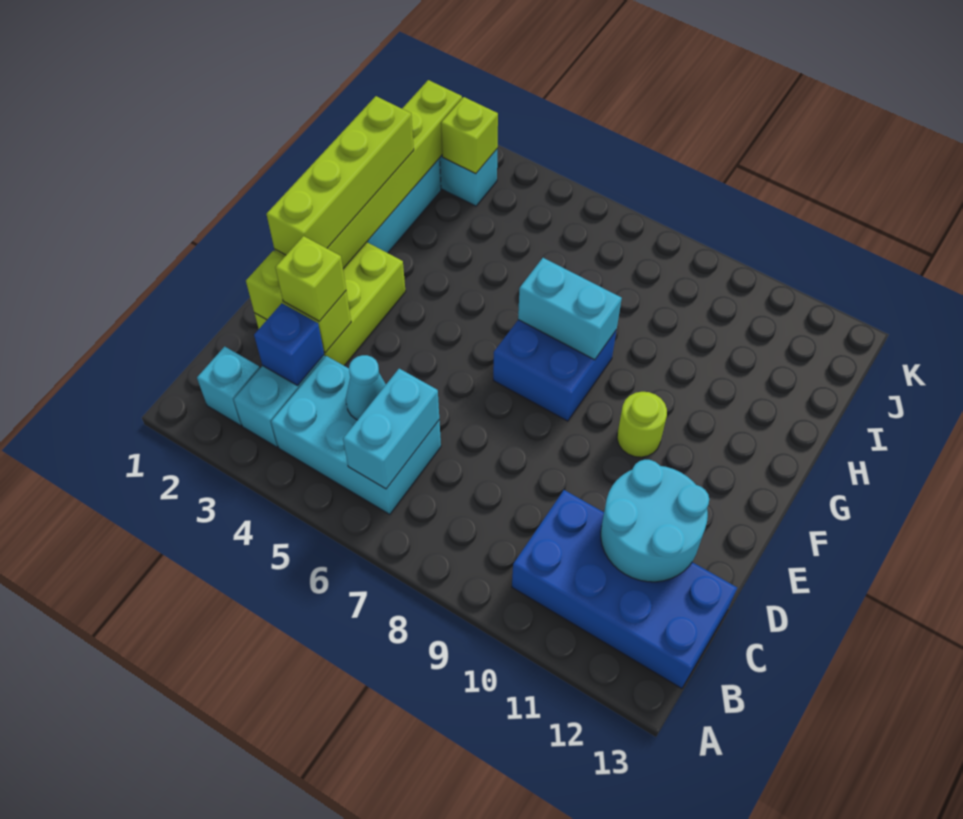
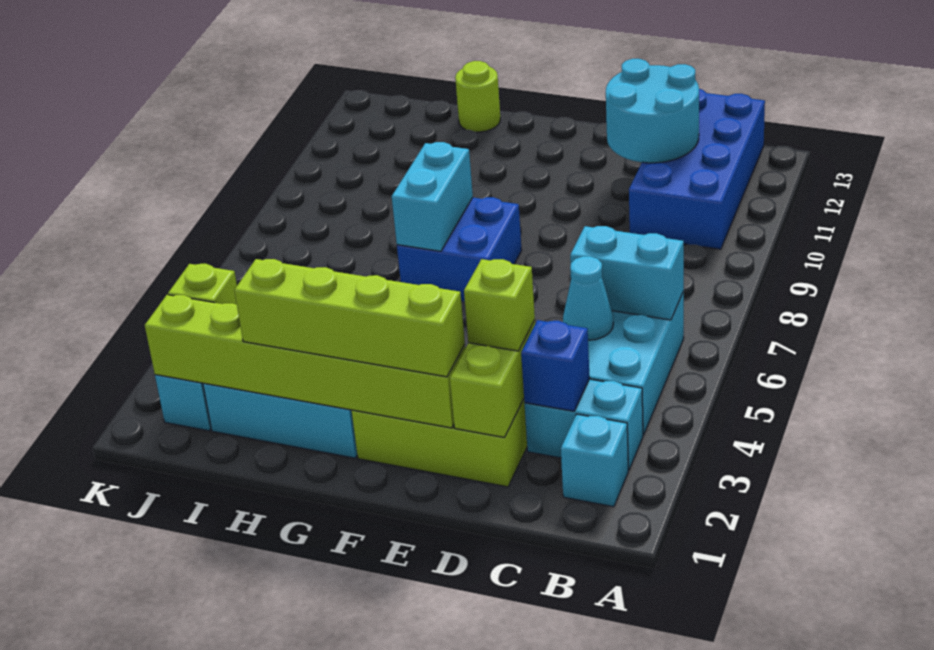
lime round brick F10 level 1 -> lime round brick H13 level 1

